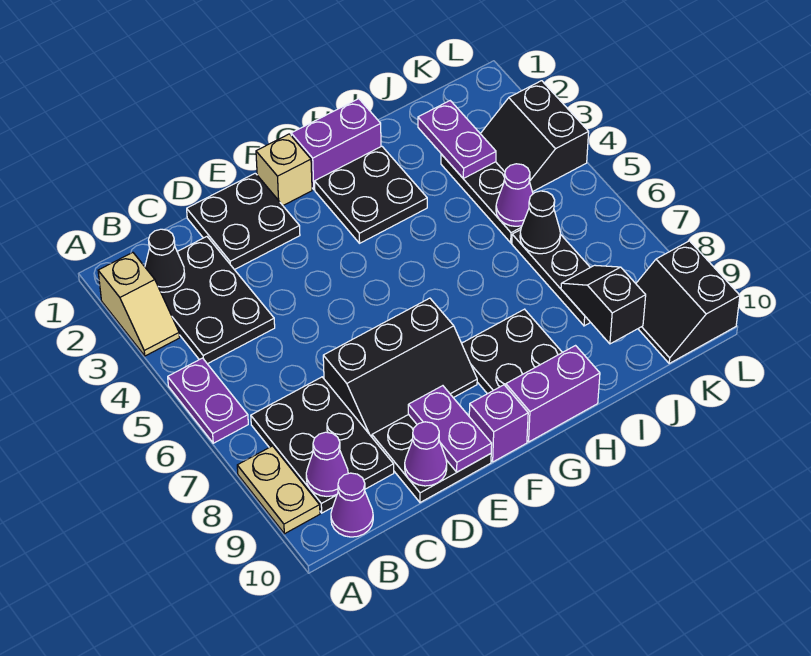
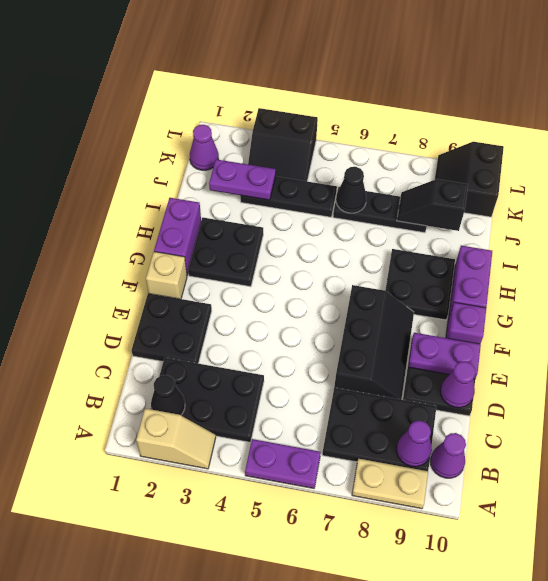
purple cone J5 level 2 -> purple cone K1 level 1
black slope K9:L10 level 1 top L -> black slope K9:L10 level 1 top 10

